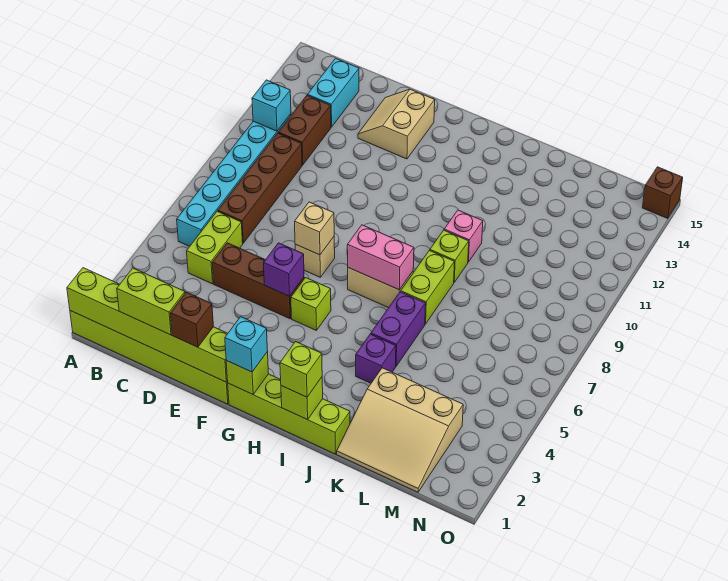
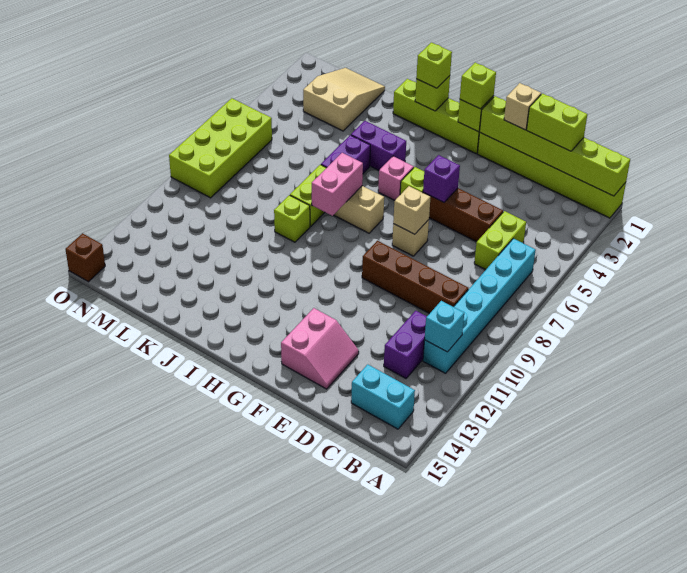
brown brick C7:C10 level 1 -> brown brick C9:F9 level 1
brown brick C11:C12 level 1 -> purple brick C11:C12 level 1
cyan brick C13:C14 level 1 -> cyan brick B14:C14 level 1
brown brick E1 level 3 -> tan brick E1 level 3
tan slope E13:F14 level 1 top F -> pink slope E13:F14 level 1 top F
cyan brick G1 level 3 -> lime brick G1 level 3
pink brick H7:I7 level 2 -> pink brick I7:I8 level 2
purple brick J4 level 1 -> purple brick I4:J4 level 1
pink brick J10 level 1 -> pink brick H5 level 1
tan slope K1:M3 level 1 top 3 -> tan slope L1:M3 level 1 top 3
none -> lime brick N6:O9 level 1

